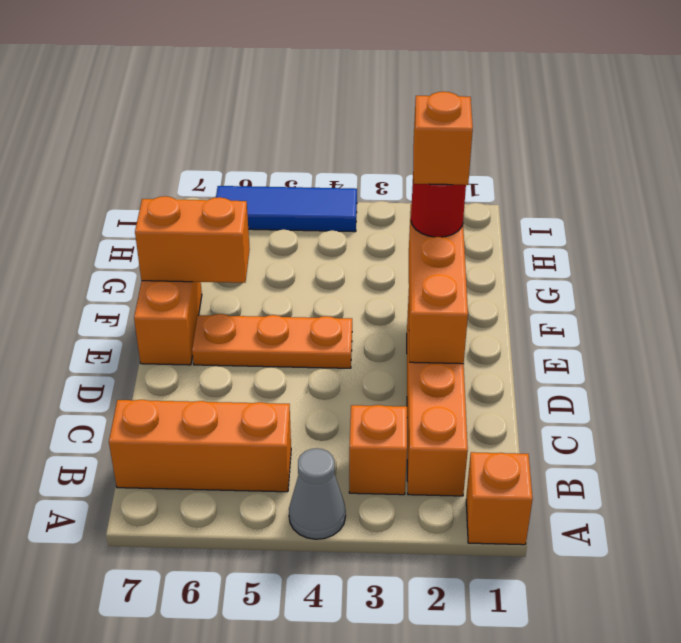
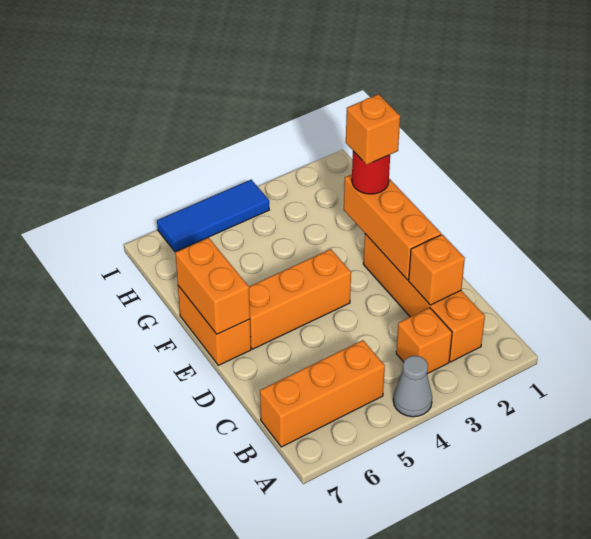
orange brick A1 level 1 -> orange brick C2 level 2
orange plate E4:E6 level 1 -> orange brick E4:E6 level 1
orange brick F6:F7 level 2 -> orange brick E7:F7 level 2

